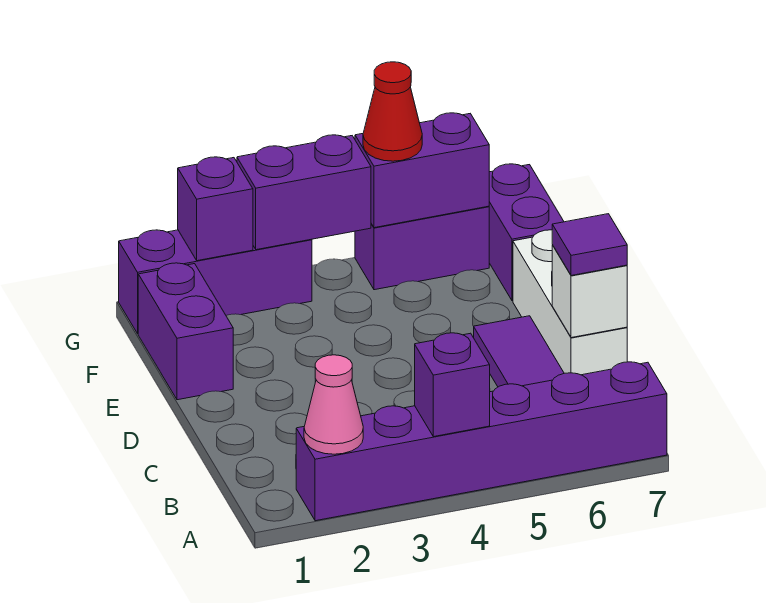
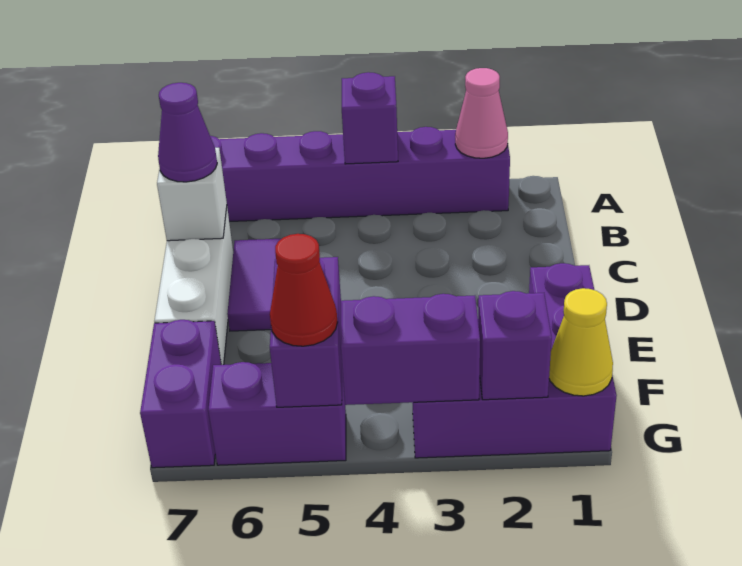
purple tile C7 level 3 -> purple cone C7 level 3
none -> yellow cone G1 level 2
purple brick G5:G6 level 2 -> purple brick F5:G5 level 2

